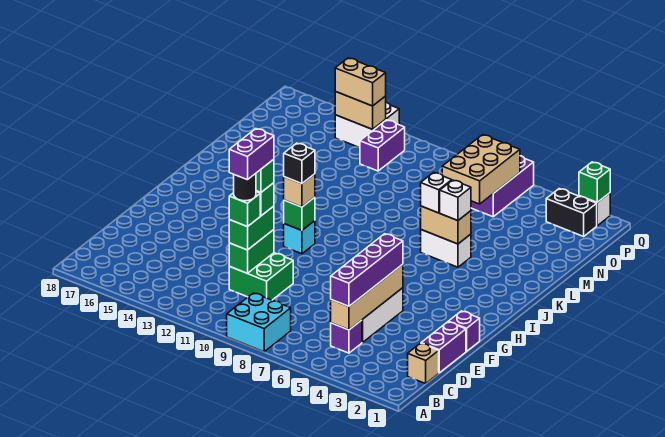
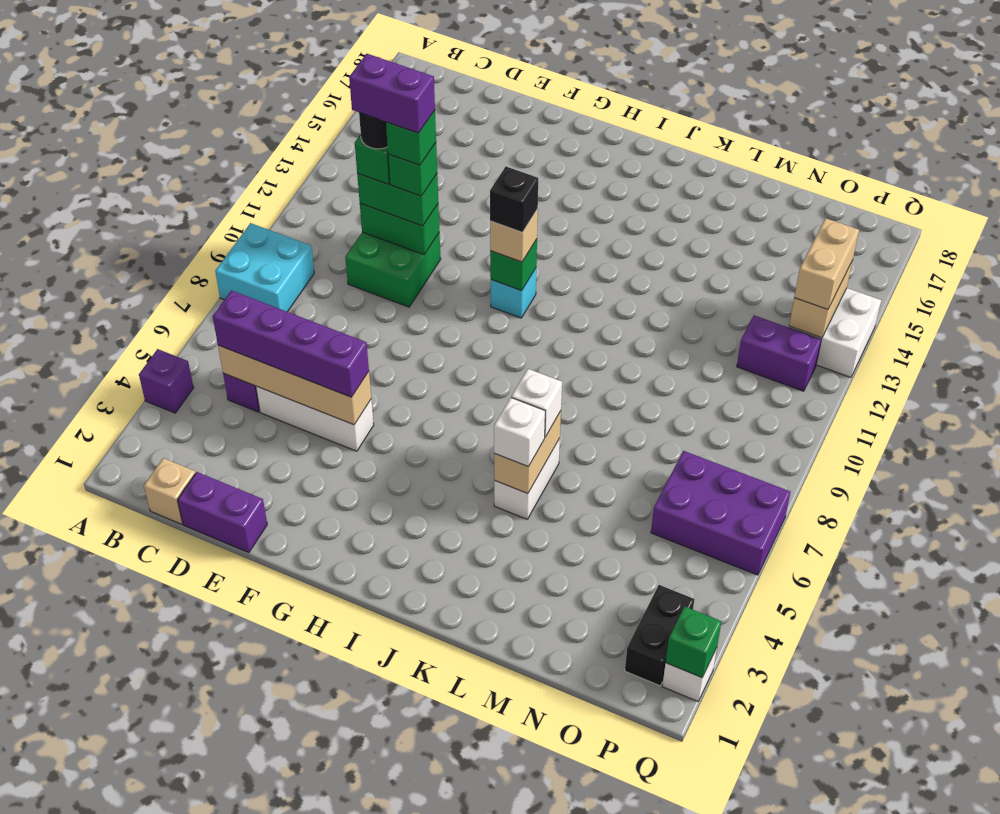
purple brick F1 level 1 -> purple brick A4 level 1
tan brick N6:P7 level 2 -> none

